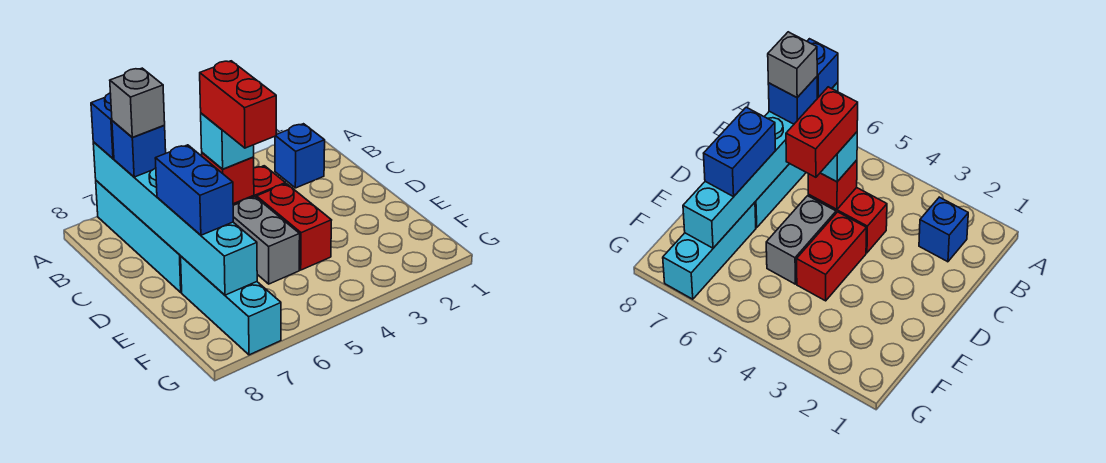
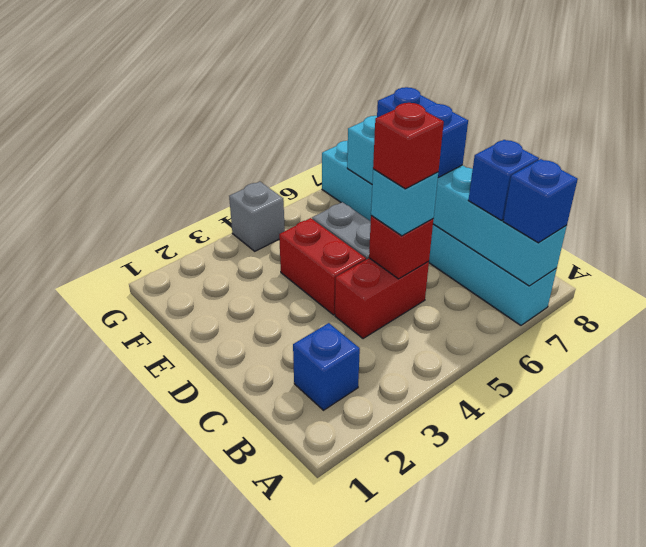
grey brick B7 level 4 -> grey brick G4 level 1
red brick C5:D5 level 4 -> red brick C5 level 4

